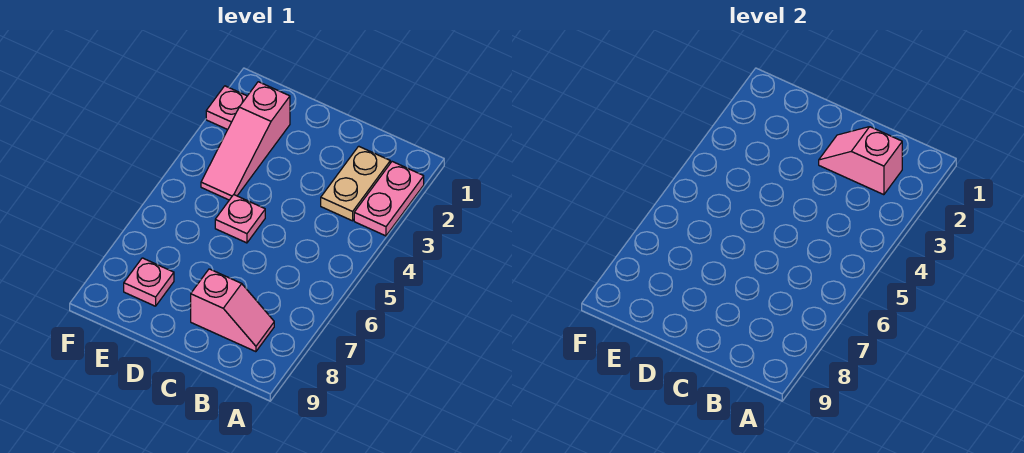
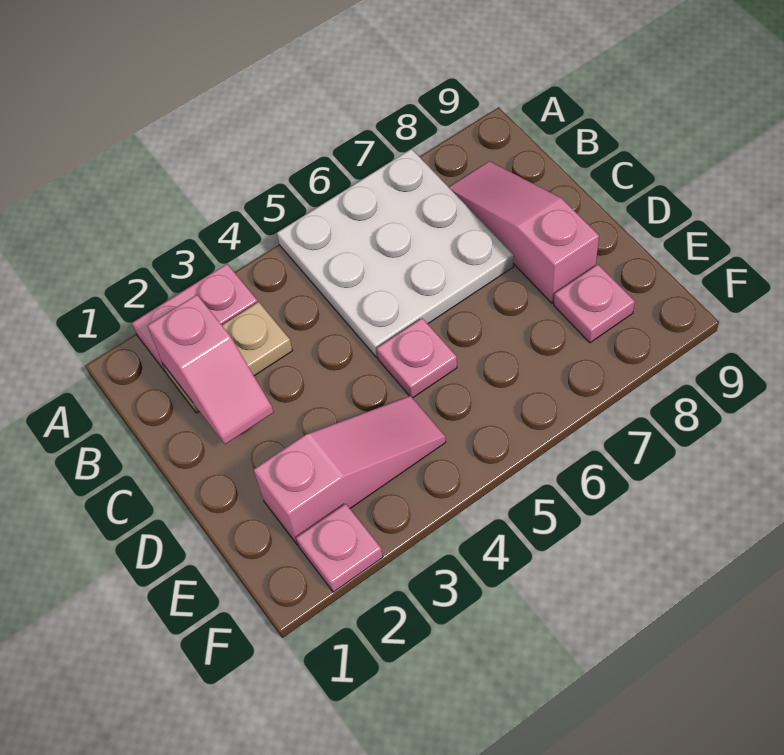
none -> white plate A5:C7 level 1
pink slope B8:C8 level 1 top C -> pink slope B8:D8 level 1 top D

